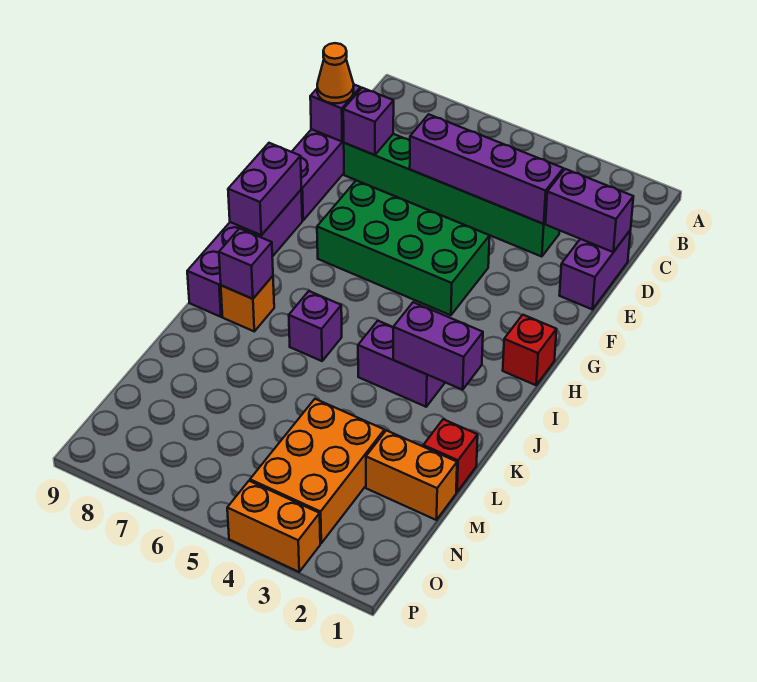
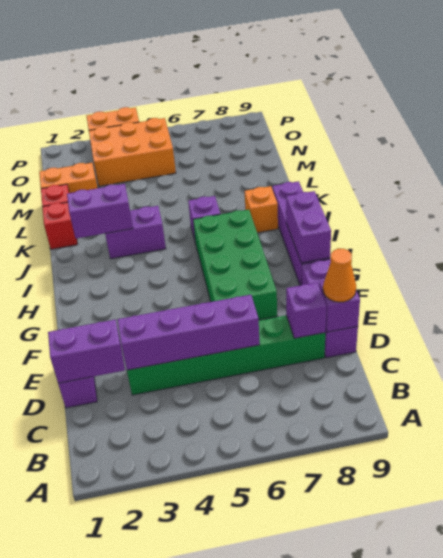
green brick F4:G7 level 1 -> green brick F6:I7 level 1
red brick H1 level 1 -> red brick K1 level 1
purple brick J8 level 2 -> none
orange brick M3:O4 level 1 -> orange brick N3:O5 level 1

